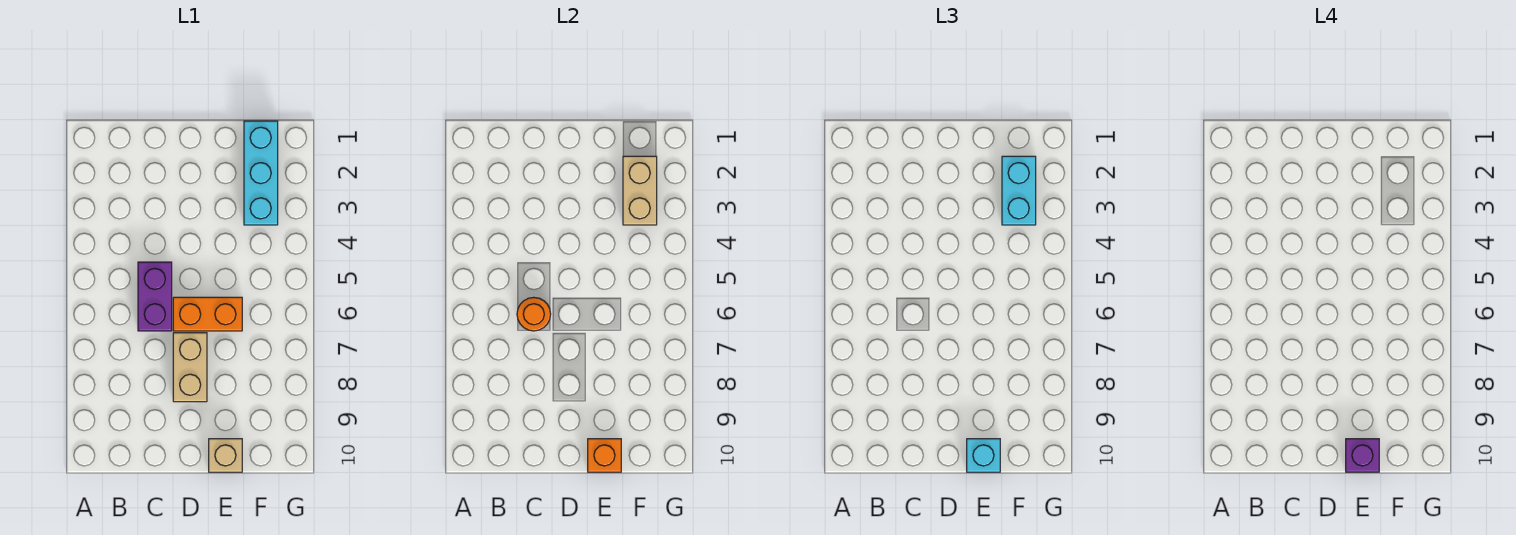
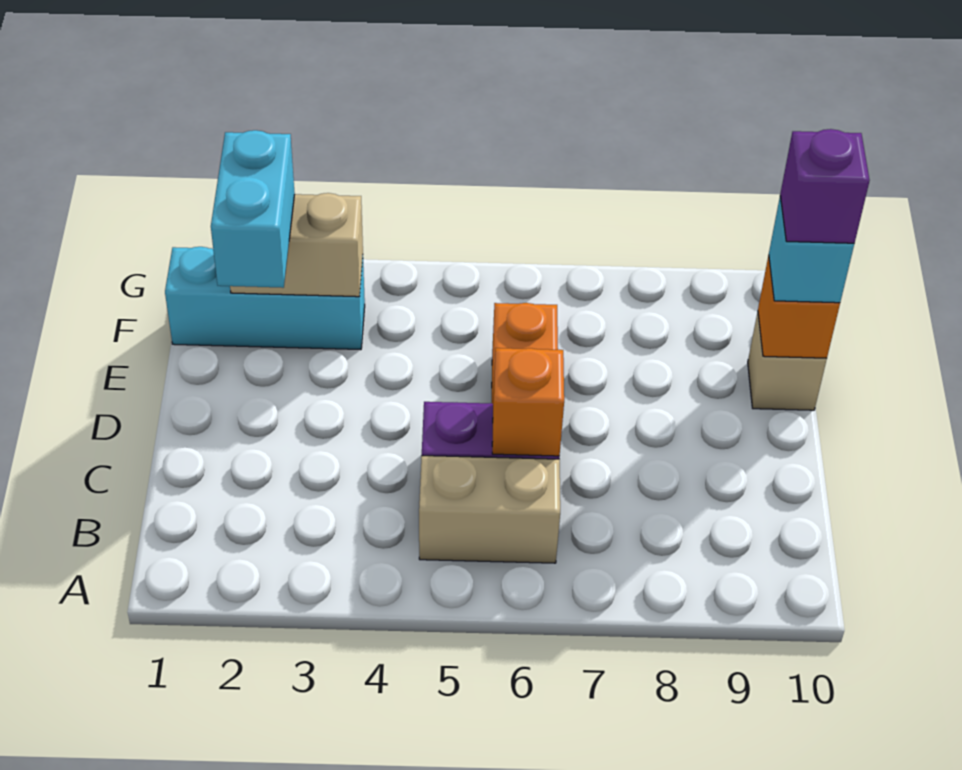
orange round brick C6 level 2 -> orange brick C6 level 2
tan brick D7:D8 level 1 -> tan brick B5:B6 level 1
cyan brick F2:F3 level 3 -> cyan brick E2:F2 level 3

